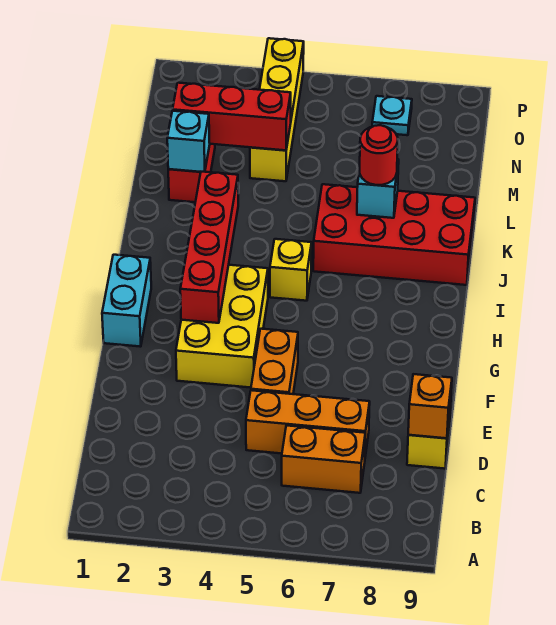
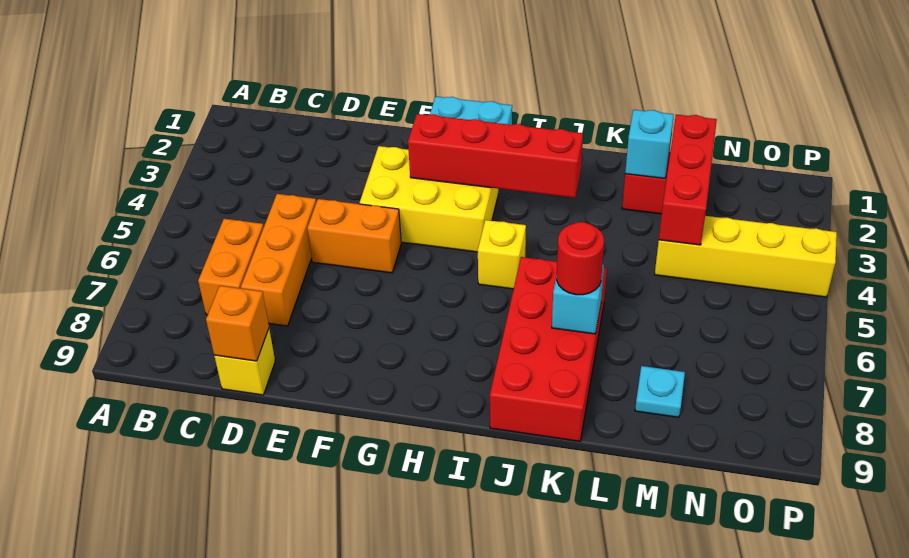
cyan plate O7 level 1 -> cyan plate M8 level 1

